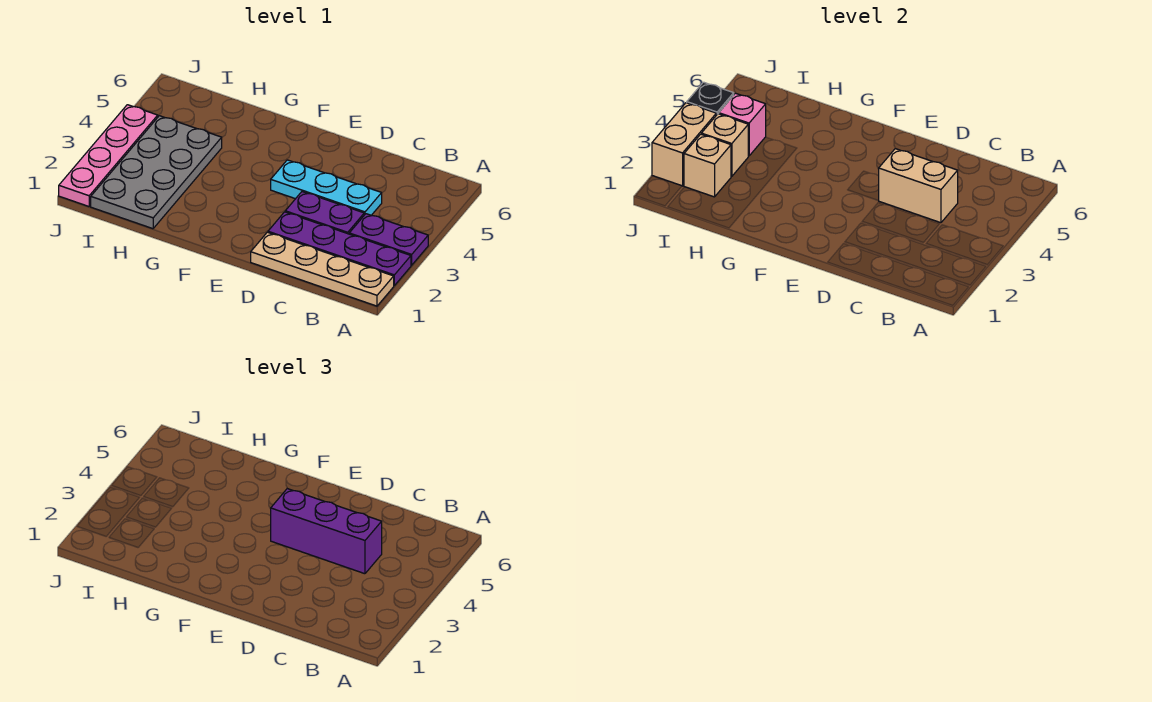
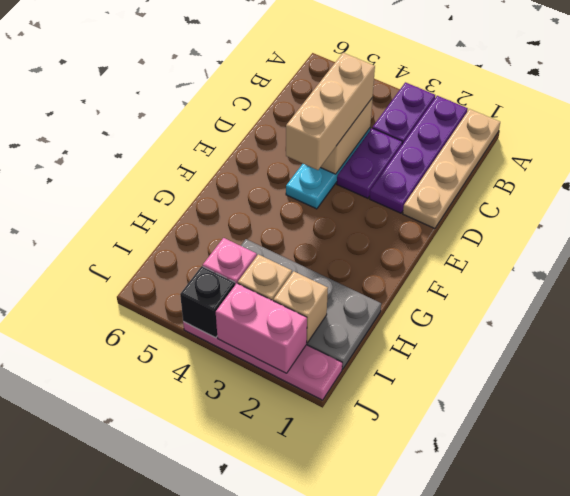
purple brick C4:E4 level 3 -> tan brick C4:E4 level 3
tan brick J2:J3 level 2 -> pink brick J2:J3 level 2

